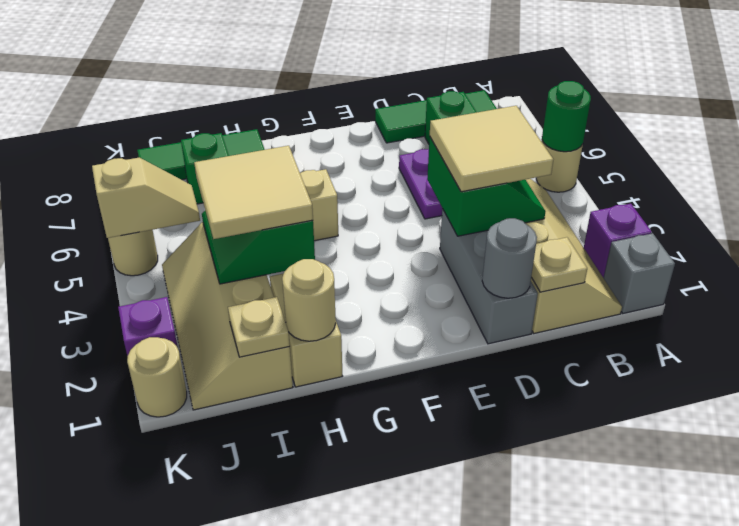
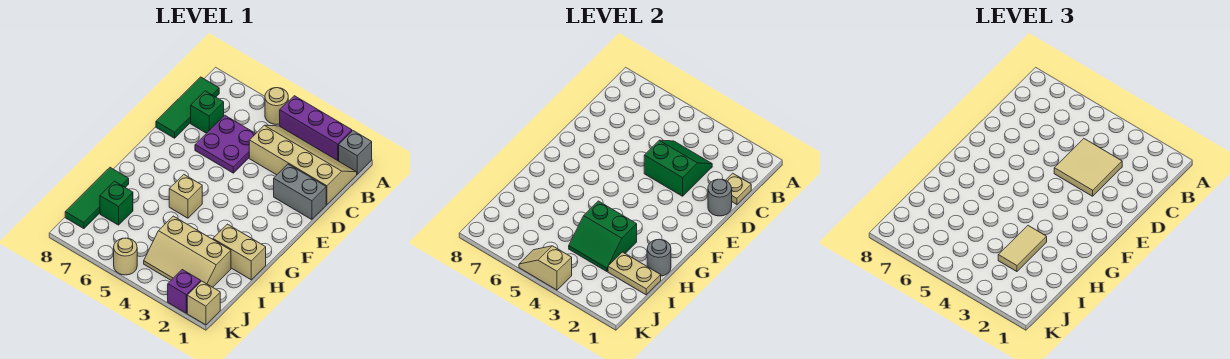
purple brick A2 level 1 -> purple brick A2:A4 level 1
green round brick A5 level 2 -> none
grey brick D1:D3 level 1 -> grey brick D1:D2 level 1
tan round brick H1 level 2 -> grey round brick H1 level 2
tan tile H3:I4 level 3 -> tan tile H3:I3 level 3
tan slope I1:J4 level 1 top I -> tan slope I2:J4 level 1 top I
tan plate I1 level 2 -> tan plate I1:I2 level 2
tan slope J5:K5 level 2 top K -> tan slope K4:K5 level 2 top 4
tan round brick K1 level 1 -> tan brick K1 level 1

